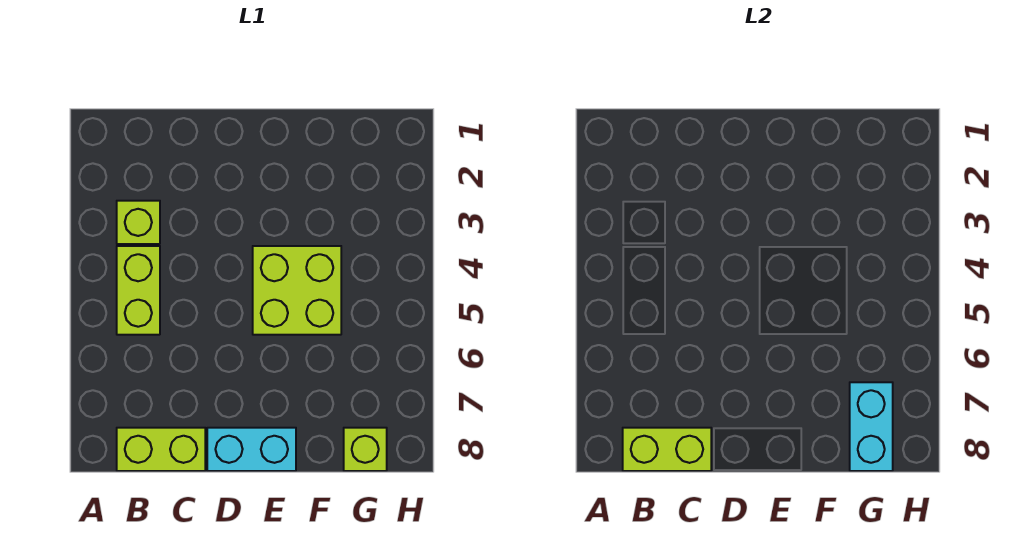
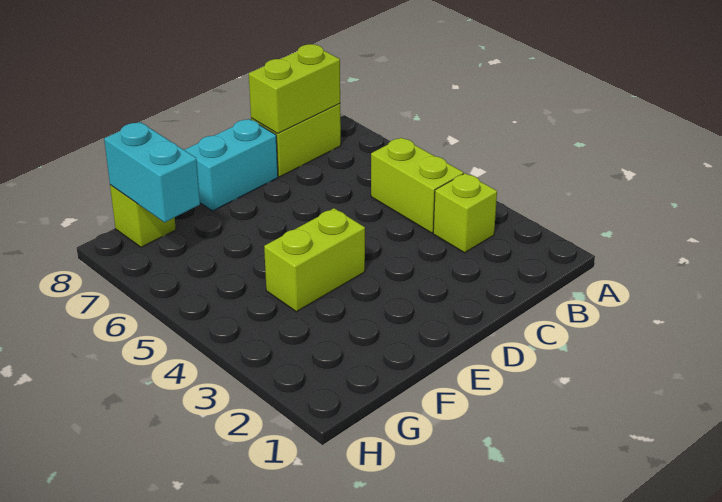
lime brick E4:F5 level 1 -> lime brick E4:F4 level 1

